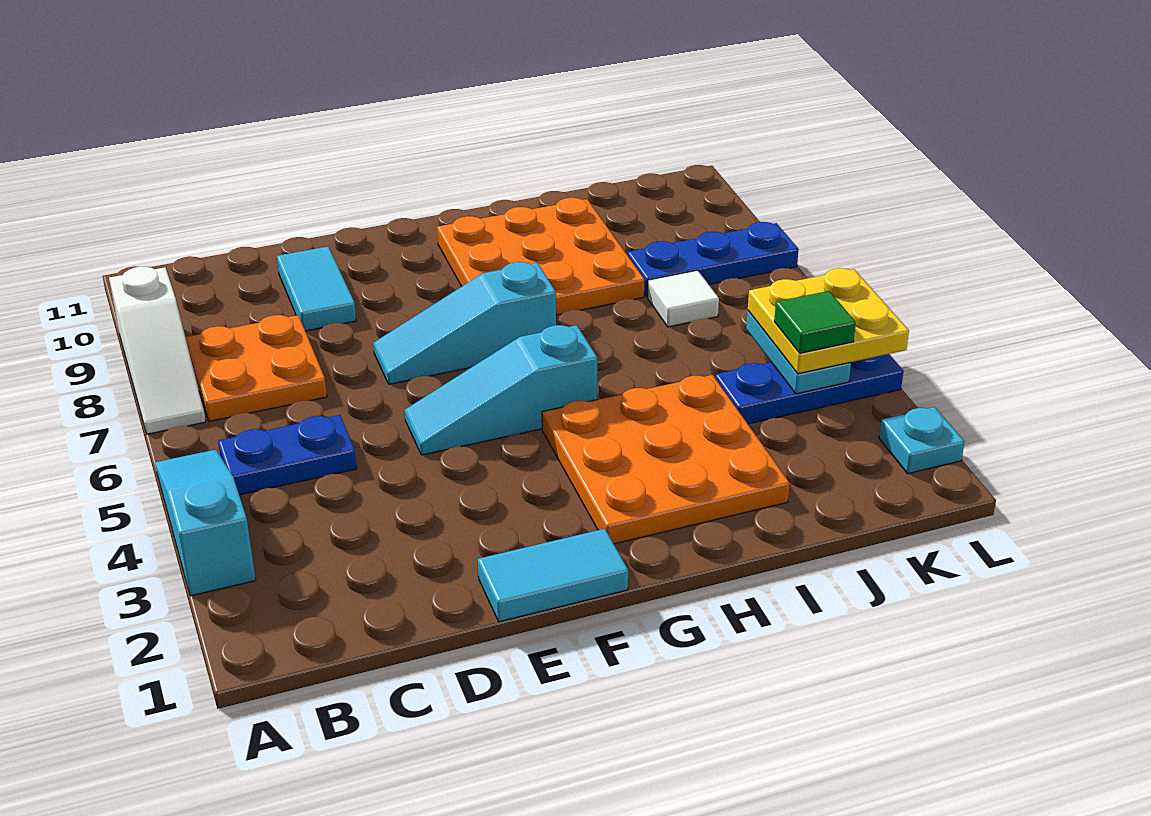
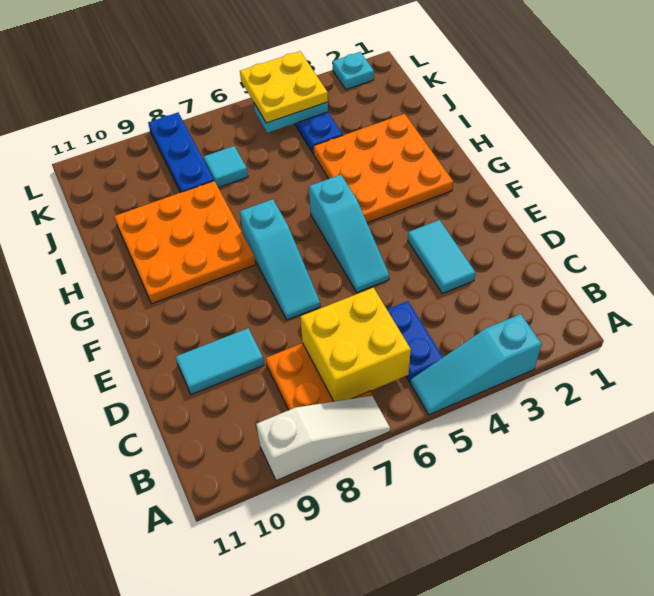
none -> yellow brick B6:C7 level 2
cyan tile E1:F1 level 1 -> cyan tile D3:E3 level 1
white tile J7 level 1 -> cyan tile J7 level 1
green tile K4 level 4 -> none

